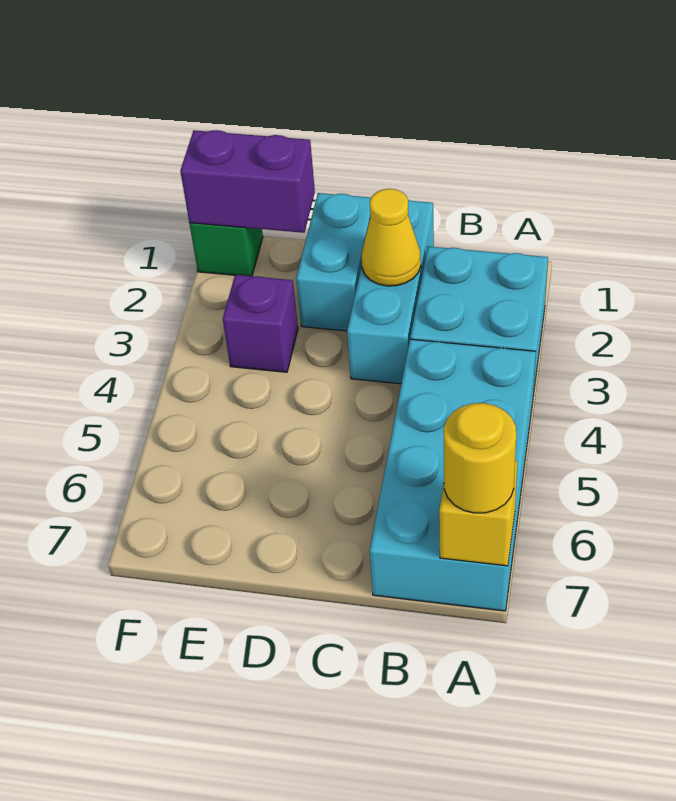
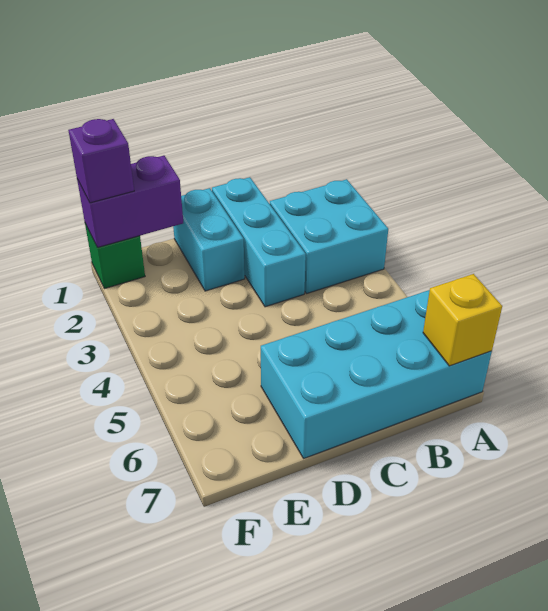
cyan brick A4:B7 level 1 -> cyan brick A6:D7 level 1
yellow round brick A7 level 3 -> none
yellow cone C2 level 2 -> none
purple brick E3 level 1 -> purple brick F1 level 3

